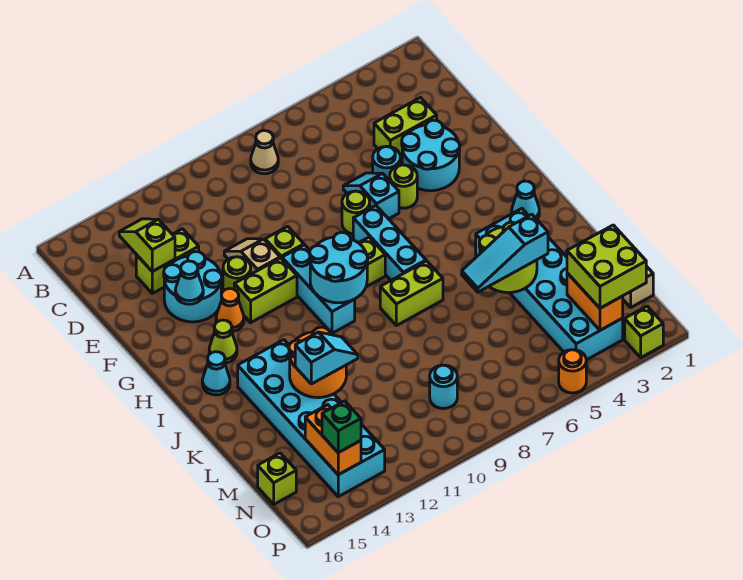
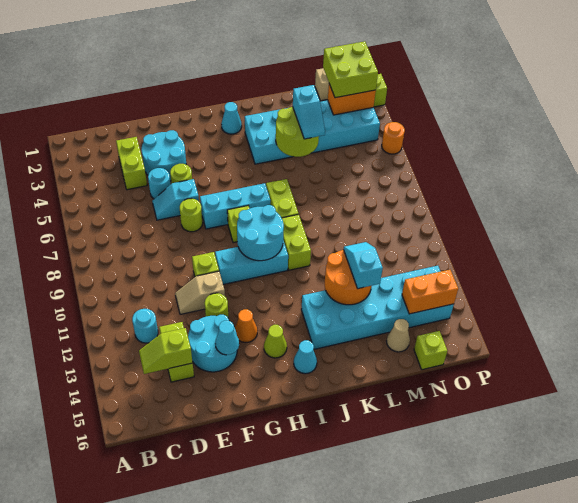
tan cone B8 level 1 -> tan cone M15 level 1
lime brick G11:G12 level 1 -> lime brick J9:J10 level 1
cyan slope L4:L6 level 3 top 4 -> cyan slope L4:L5 level 3 top 4
cyan round brick N9 level 1 -> cyan round brick C12 level 1
green brick O14 level 3 -> none

